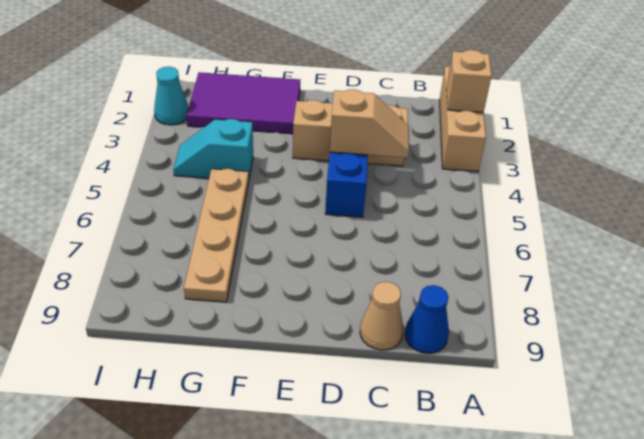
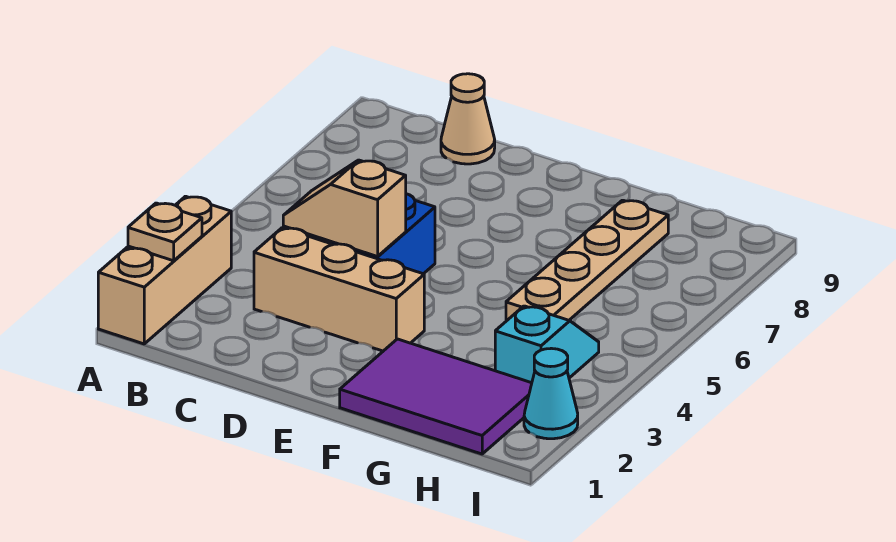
tan brick A2 level 2 -> tan plate A2 level 2
blue cone B9 level 1 -> none
cyan slope G4:H4 level 1 top G -> cyan slope H3:H4 level 1 top 3

